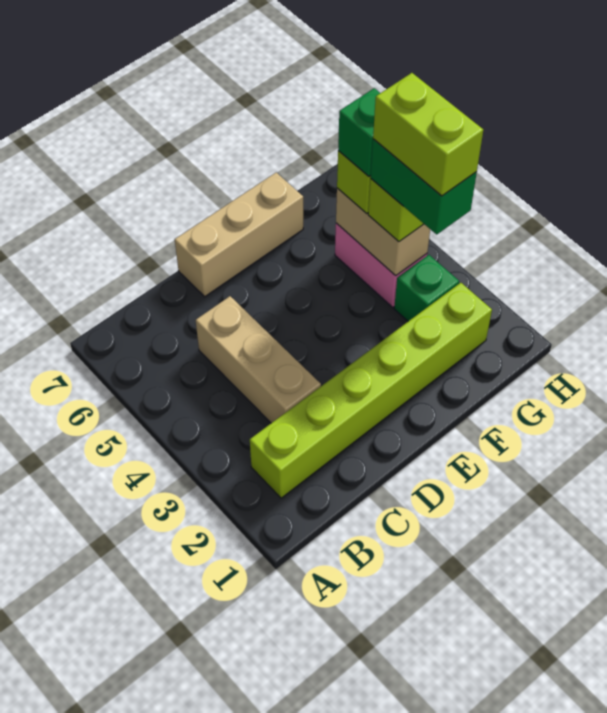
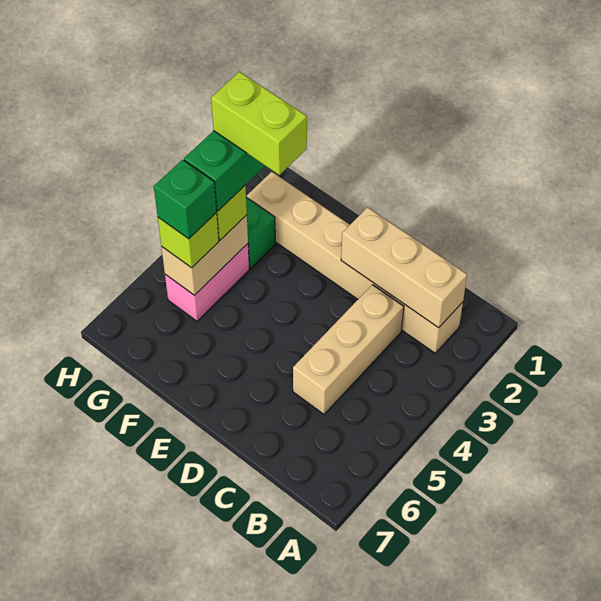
lime brick B2:G2 level 1 -> tan brick B2:G2 level 1
tan brick D7:F7 level 1 -> tan brick B2:D2 level 2
lime brick G3:G4 level 5 -> lime brick F3:G3 level 5

